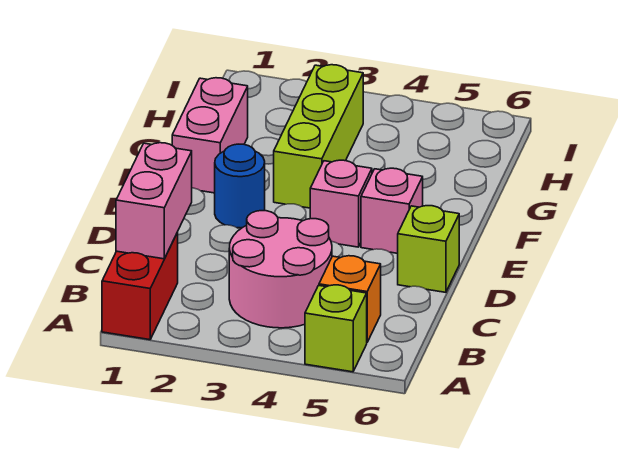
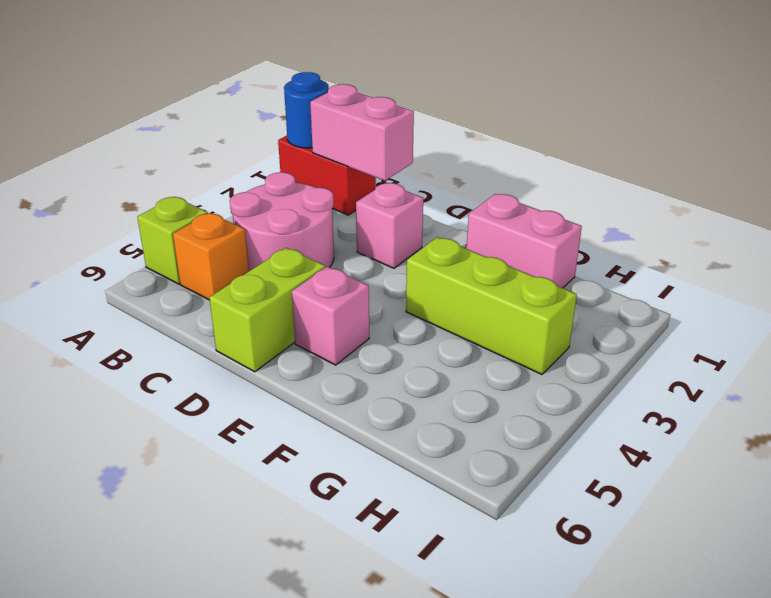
lime brick D6 level 1 -> lime brick D5:D6 level 1
blue round brick E2 level 1 -> blue round brick A1 level 2
pink brick E4 level 1 -> pink brick D2 level 1

